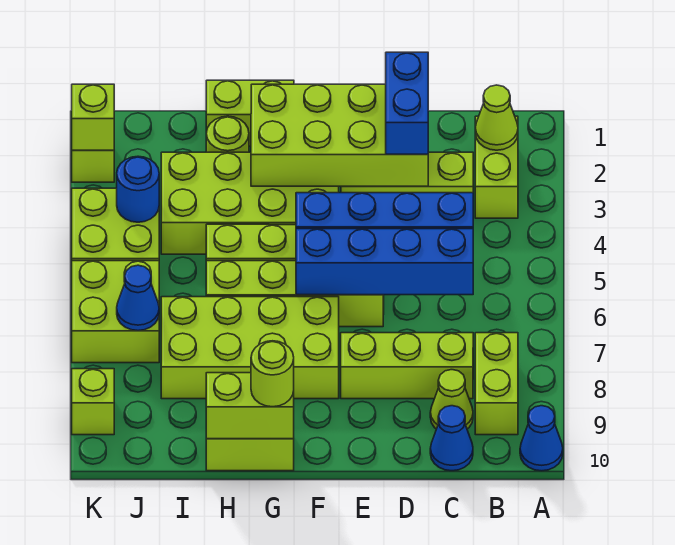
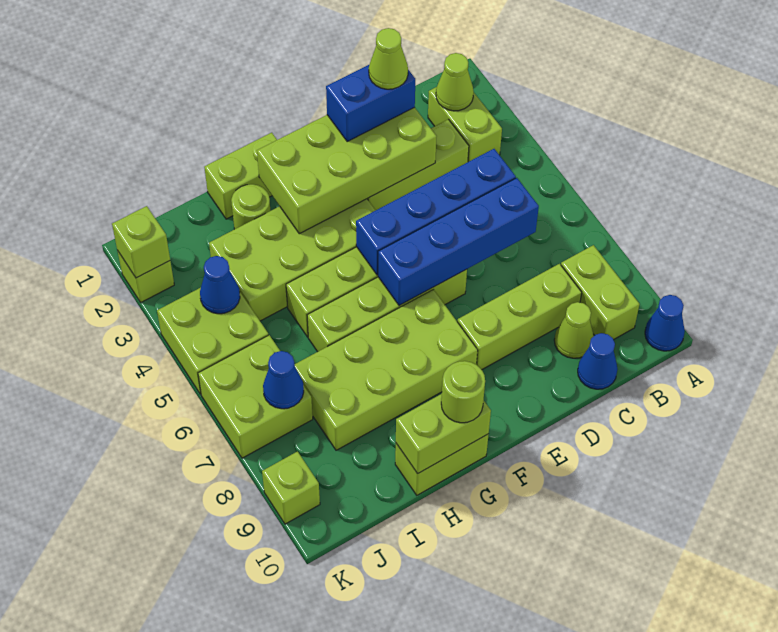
blue brick D2:D3 level 3 -> blue brick D2:E2 level 3
none -> lime cone D2 level 4
blue round brick J4 level 2 -> blue cone J4 level 2

